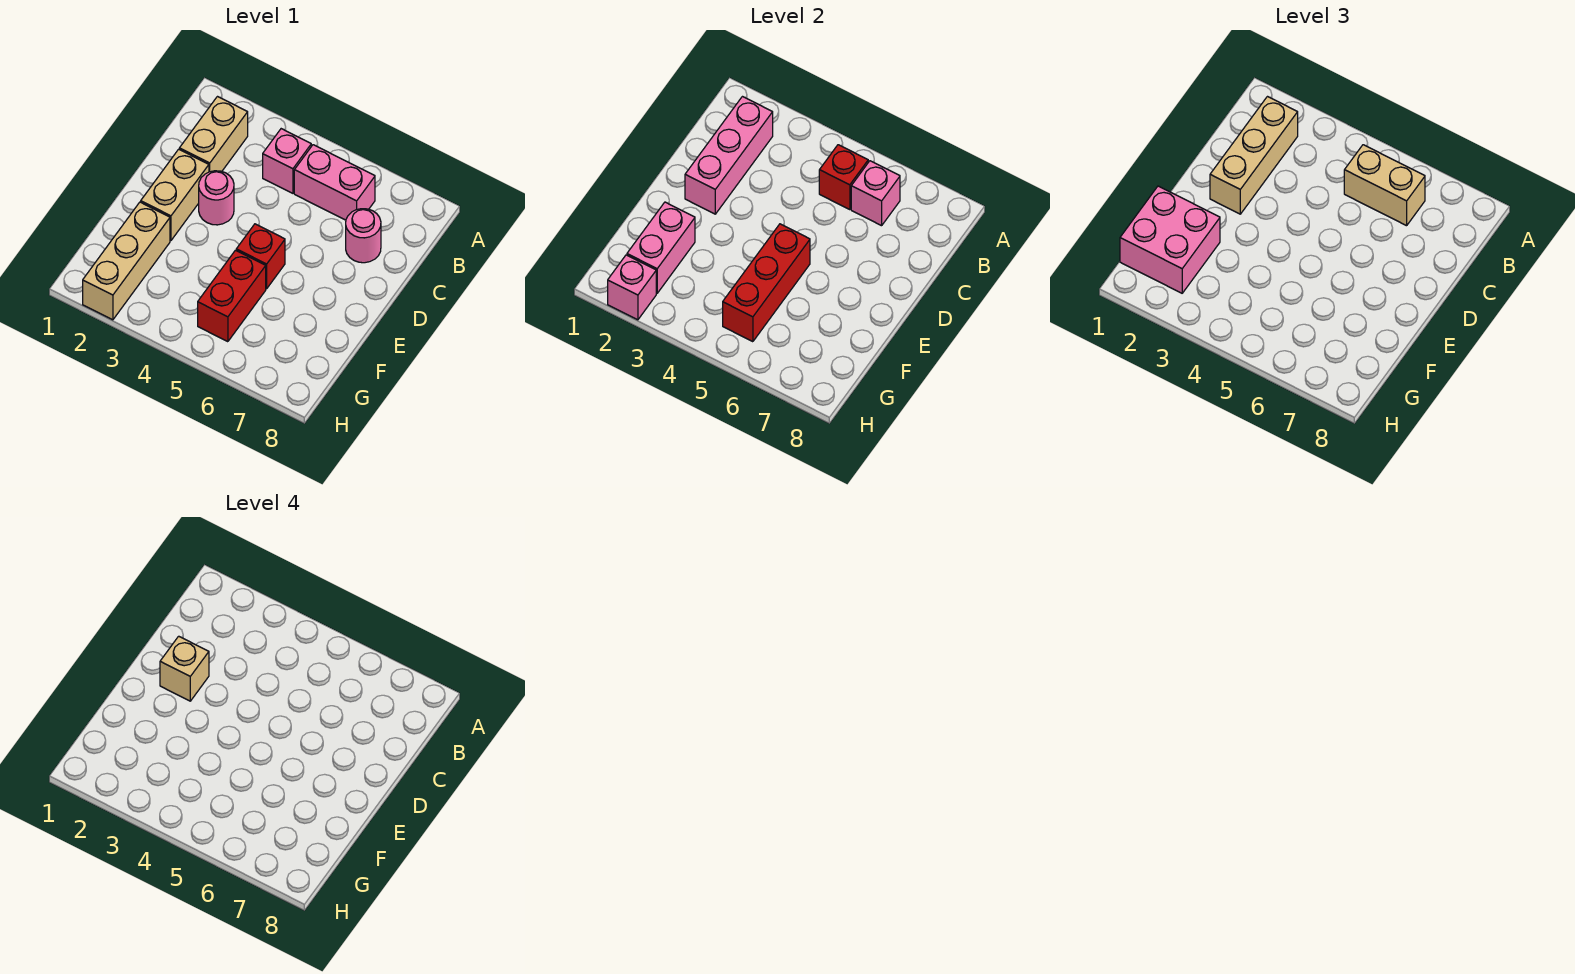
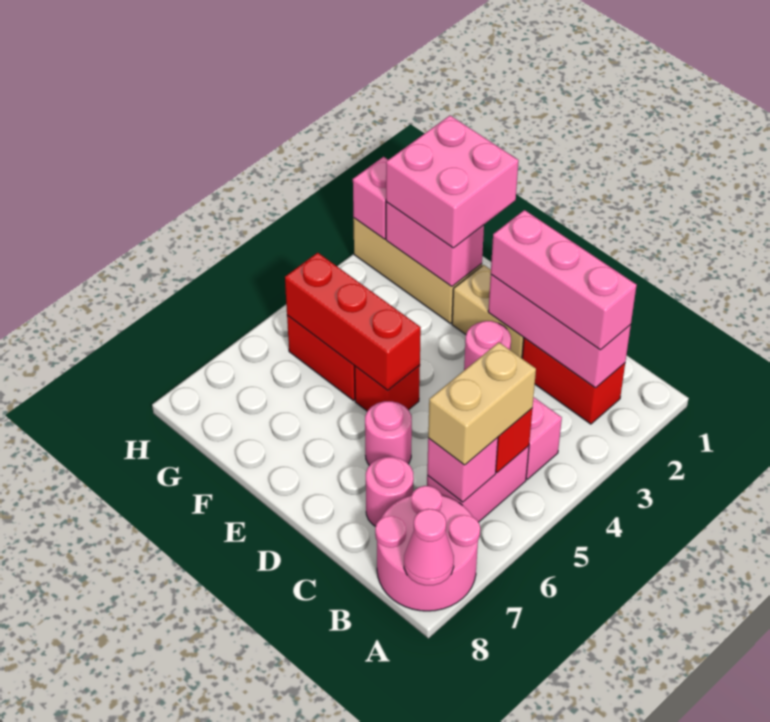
none -> pink round brick A7:B8 level 1
none -> pink cone A8 level 2
tan brick B2:C2 level 1 -> red brick B2:C2 level 1
tan brick B2:D2 level 3 -> pink brick B2:D2 level 3
tan brick D2 level 4 -> none
none -> pink round brick D6 level 1

